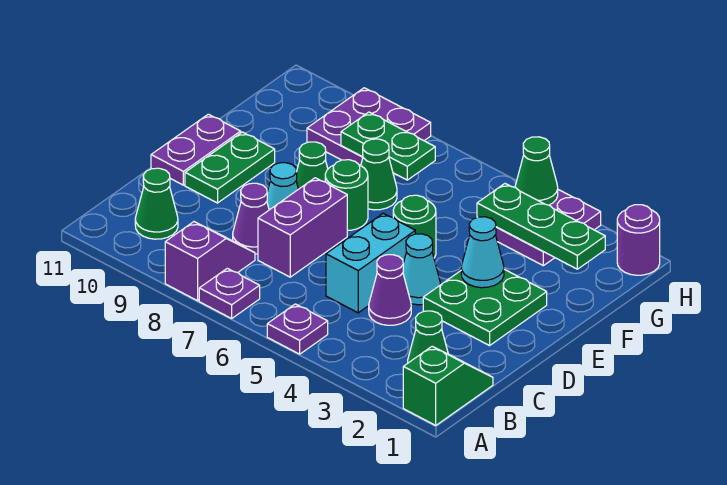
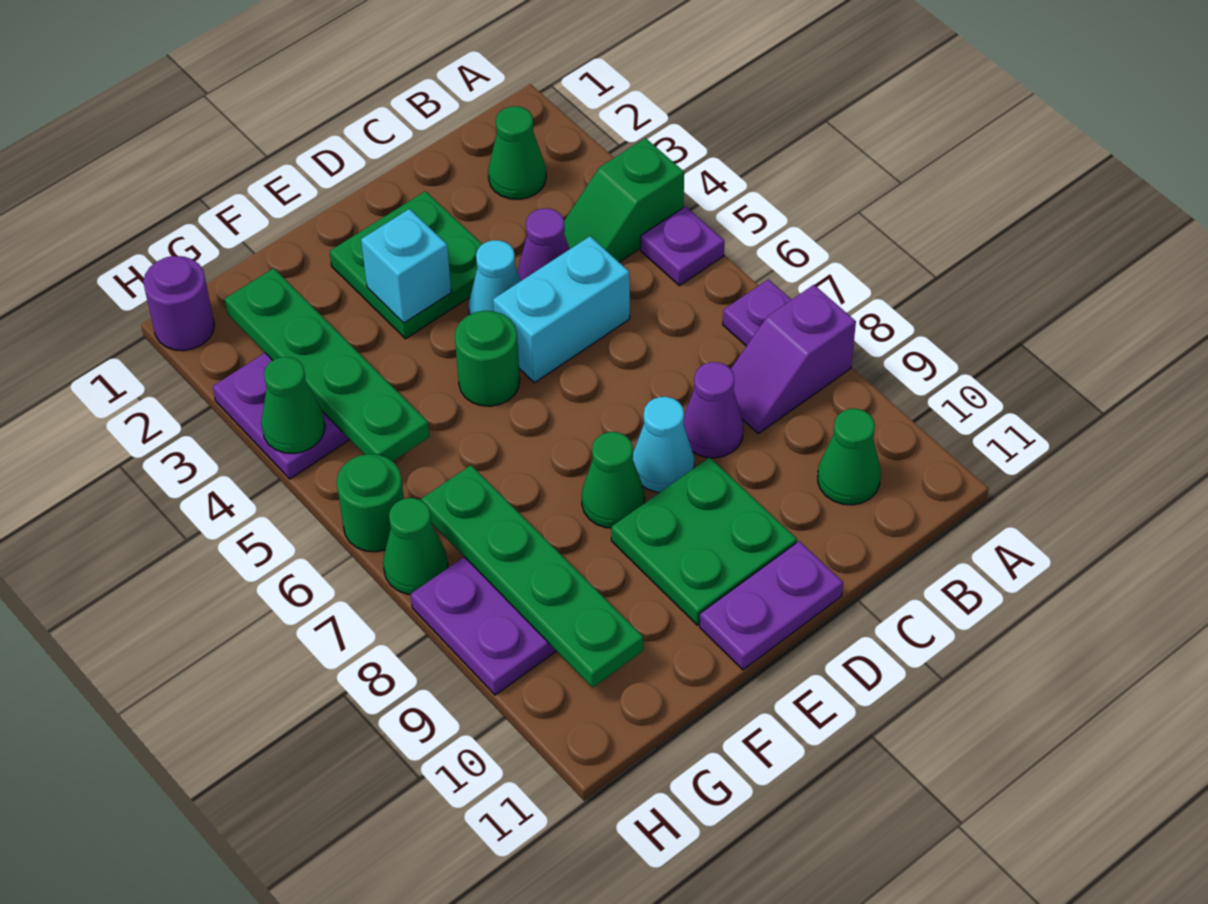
green slope A1:B1 level 1 top A -> green slope A4:B4 level 1 top A
purple brick C7:D7 level 1 -> none
green plate D10:E10 level 1 -> green plate D9:E10 level 1
cyan cone E3 level 2 -> cyan brick E3 level 2
green round brick E7 level 1 -> green round brick H6 level 1
green cone F7 level 1 -> green cone H7 level 1
green plate G2:G4 level 2 -> green plate G2:G5 level 2
green plate G7:G8 level 2 -> green plate G7:G10 level 2

